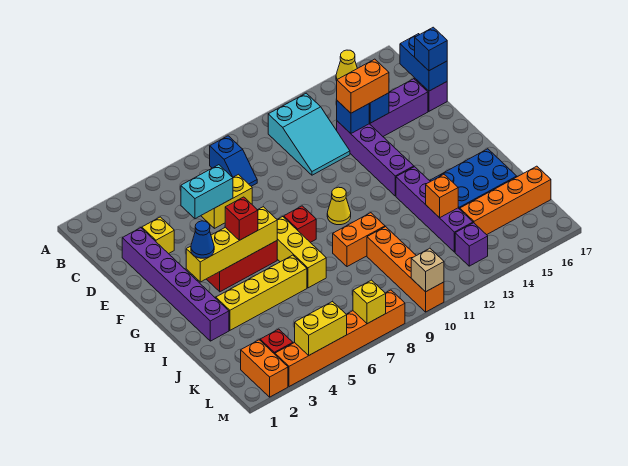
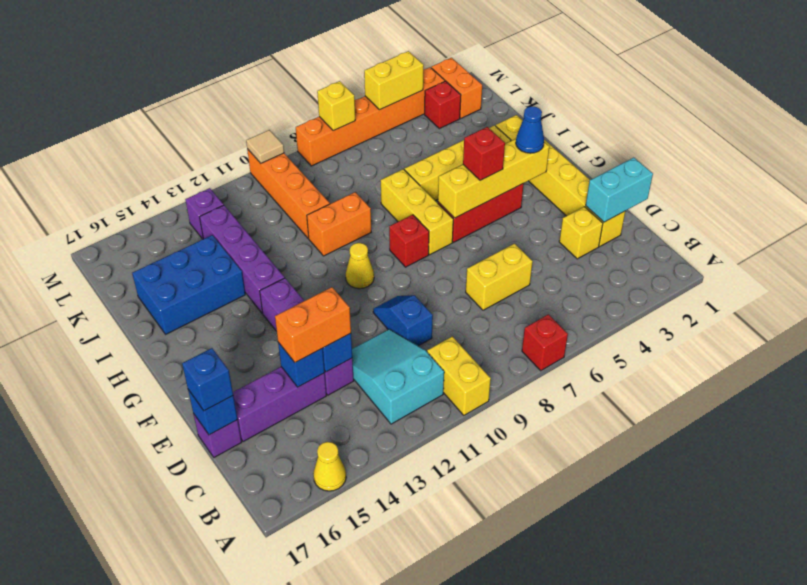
none -> red brick A7 level 1
none -> yellow brick A10:B10 level 1
blue slope B8:C8 level 1 top B -> blue slope D10:E10 level 1 top D
blue brick C17:D17 level 2 -> blue brick D17 level 2
purple brick D2:I2 level 1 -> yellow brick D2:I2 level 1
cyan brick D5:D6 level 2 -> cyan brick D1:D2 level 2
orange brick J13 level 2 -> none
orange brick K14:K17 level 1 -> none
tan brick M10 level 2 -> tan tile M10 level 2

